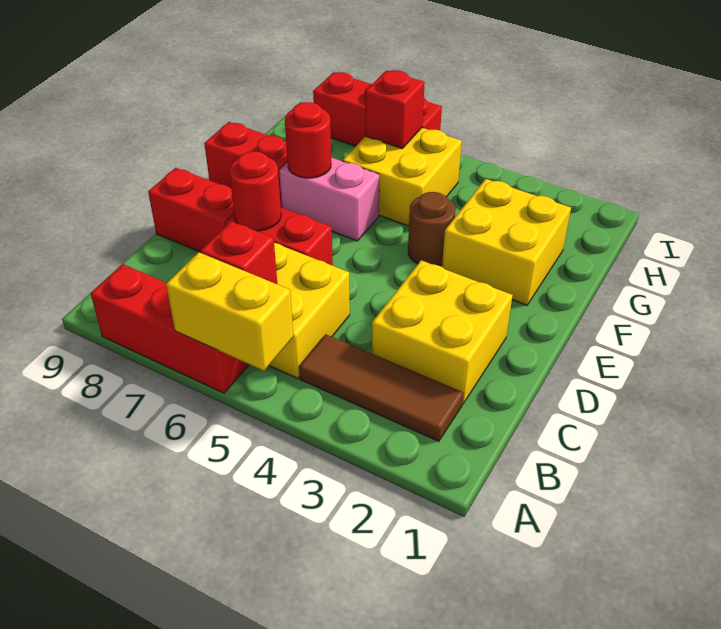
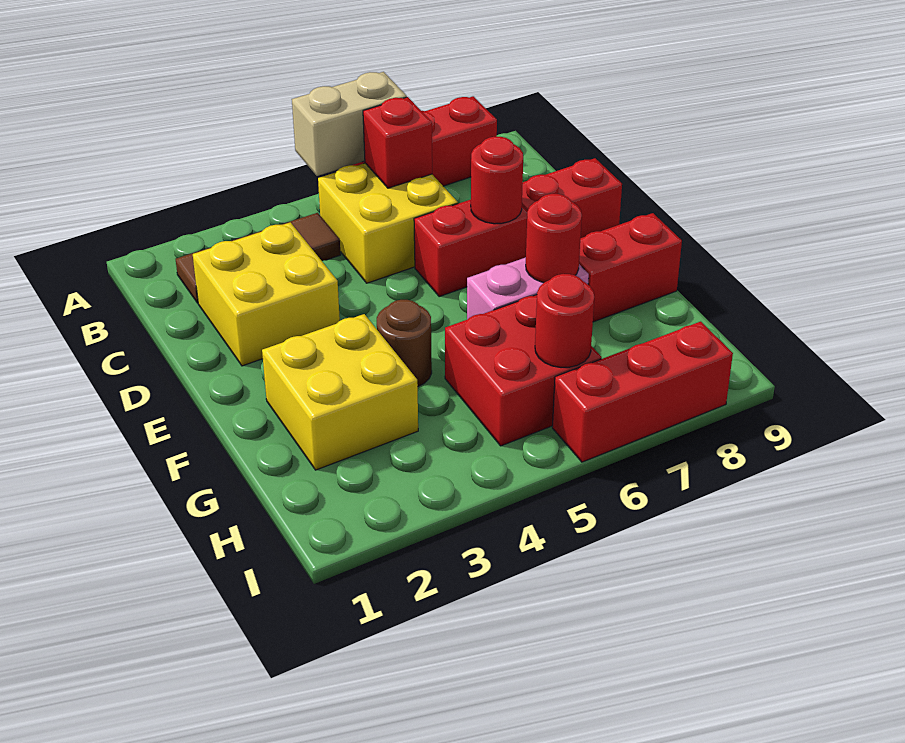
yellow brick A5:A6 level 2 -> tan brick A5:A6 level 2
yellow brick G5:H6 level 1 -> red brick G5:H6 level 1
red brick H6 level 2 -> red round brick H6 level 2

